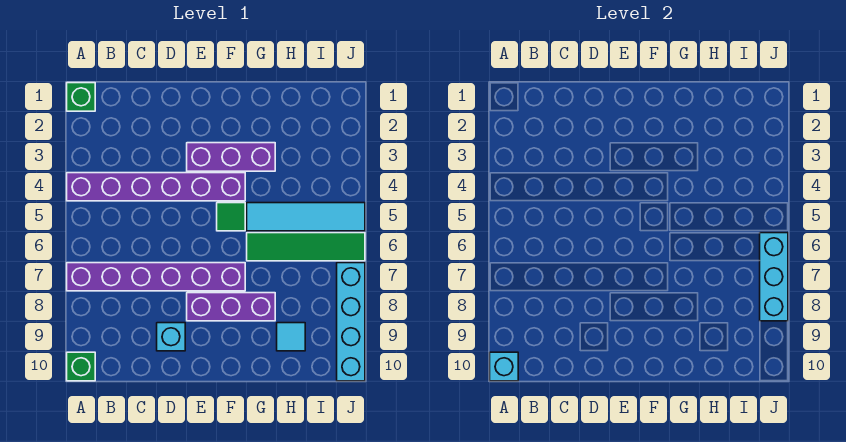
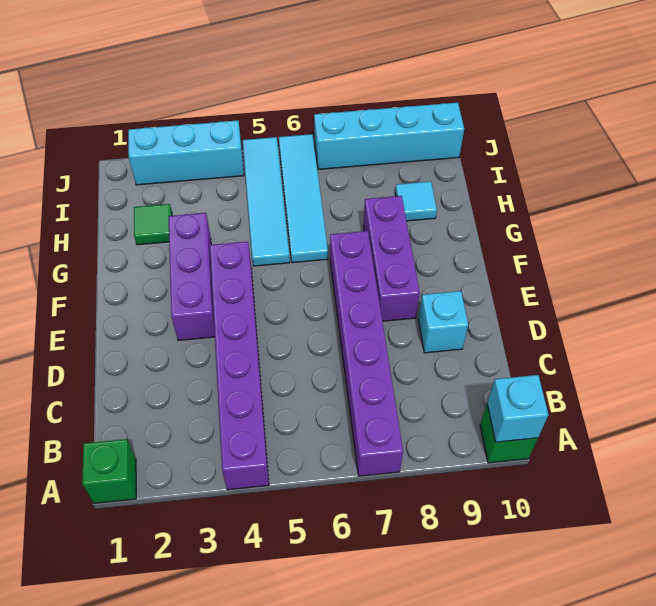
green tile F5 level 1 -> green tile H2 level 1
green tile G6:J6 level 1 -> cyan tile G6:J6 level 1
cyan brick J6:J8 level 2 -> cyan brick J2:J4 level 1

